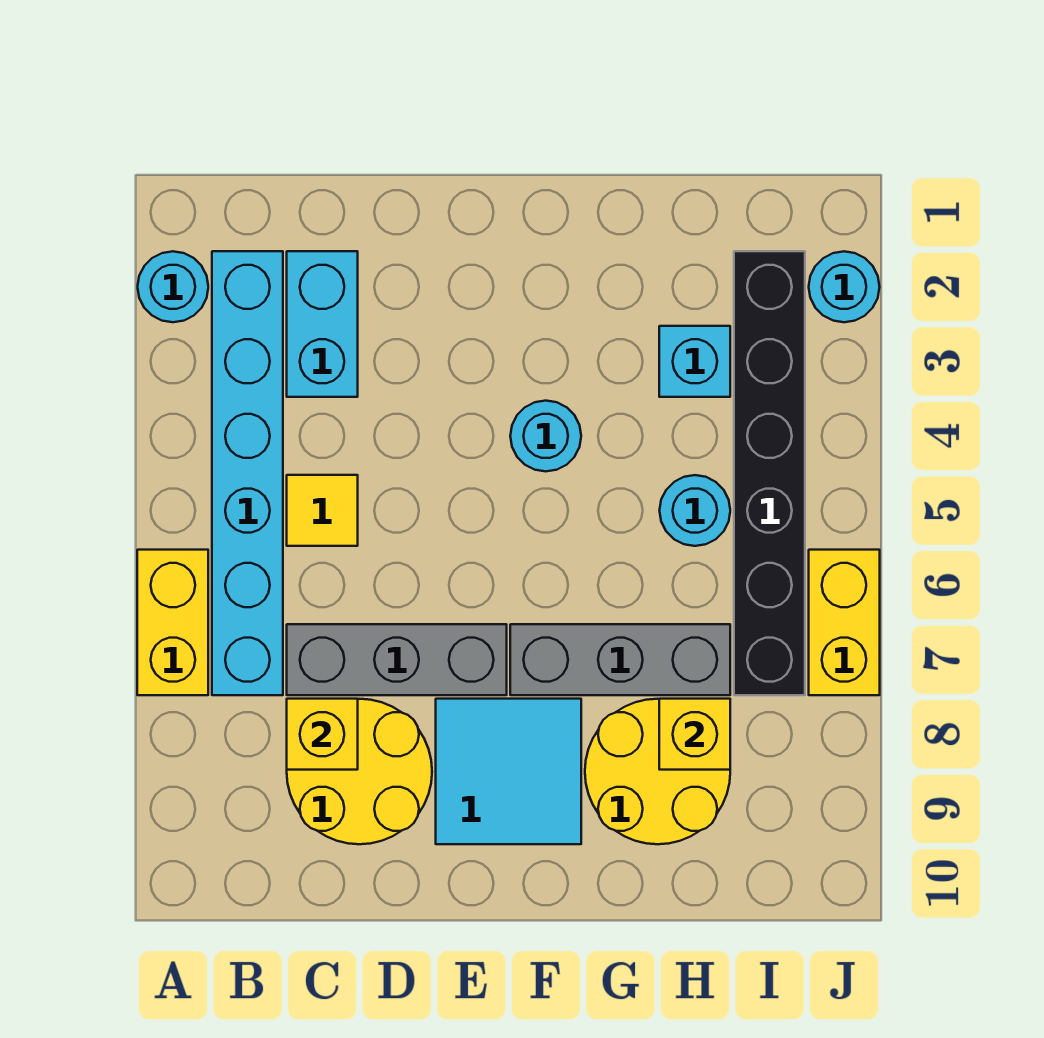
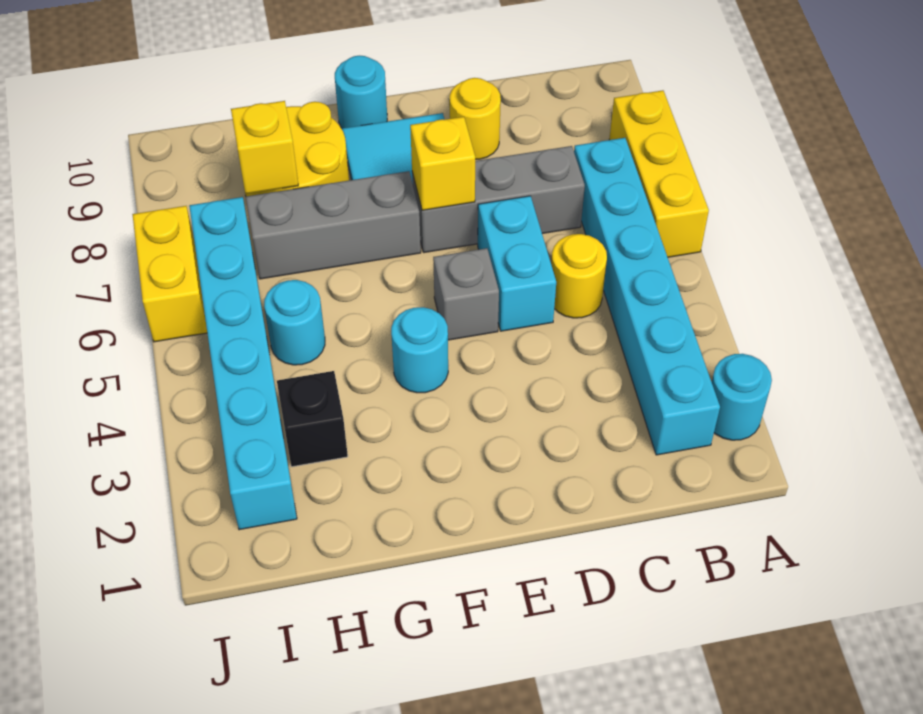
yellow brick A6:A7 level 1 -> yellow brick A6:A8 level 1
cyan brick C2:C3 level 1 -> cyan brick D5:D6 level 1
yellow tile C5 level 1 -> yellow round brick C5 level 1
yellow round brick C8:D9 level 1 -> yellow round brick D9 level 1
yellow brick C8 level 2 -> yellow brick E7 level 2
none -> grey brick E5 level 1
cyan brick H3 level 1 -> black brick H3 level 1
black brick I2:I7 level 1 -> cyan brick I2:I7 level 1
cyan round brick J2 level 1 -> cyan round brick F10 level 1

